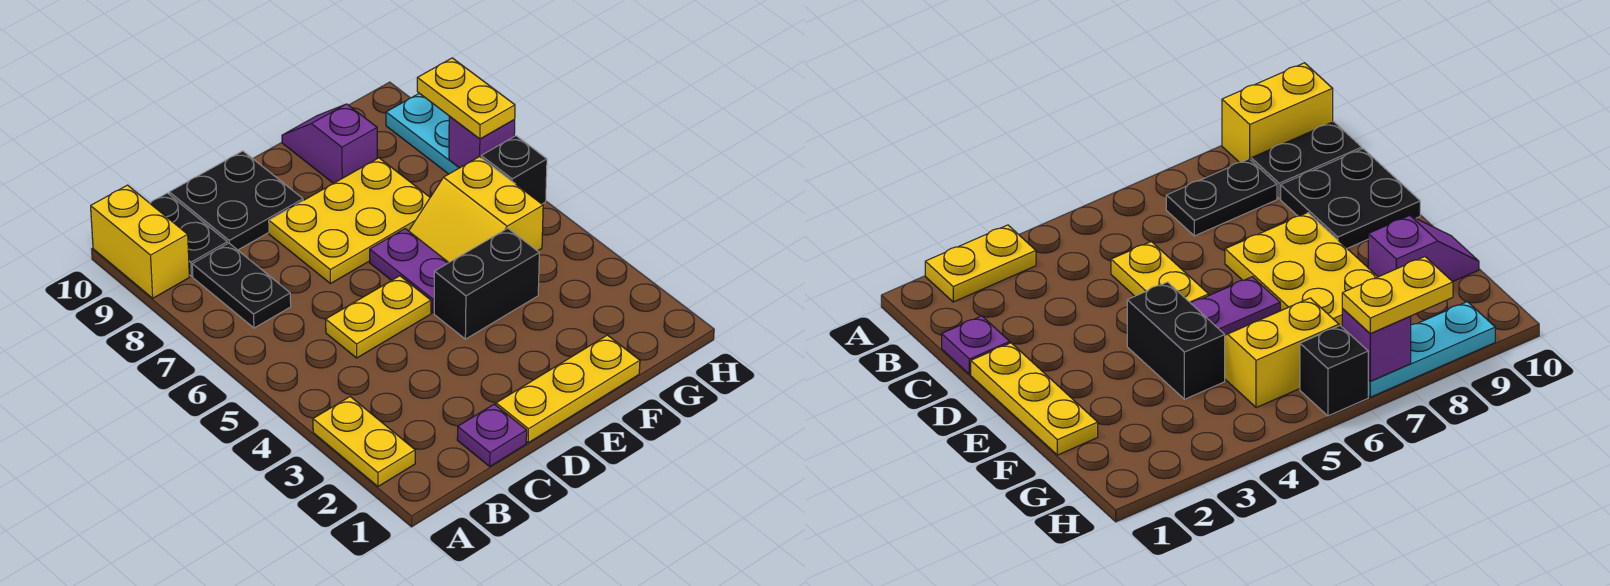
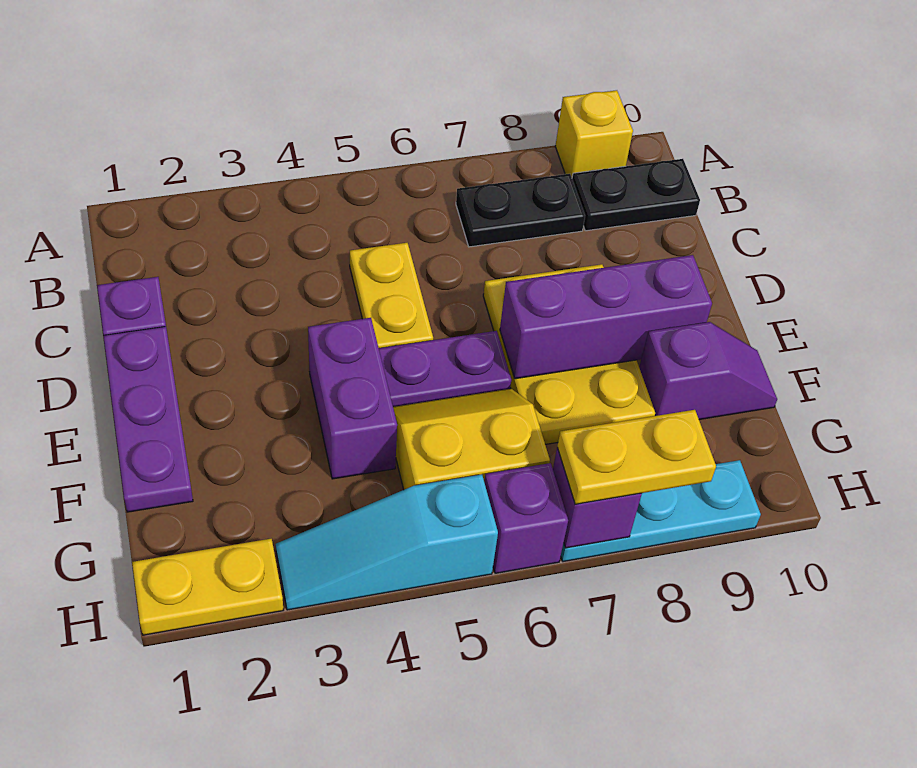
yellow plate A2:A3 level 1 -> yellow plate H1:H2 level 1
yellow brick A9:A10 level 1 -> yellow brick A9 level 1
black plate C9:D10 level 1 -> none
yellow plate D1:F1 level 1 -> purple plate D1:F1 level 1
black brick E4:F4 level 1 -> purple brick E4:F4 level 1
none -> purple brick E7:E9 level 2
none -> cyan slope H3:H5 level 1 top 5
black brick H6 level 1 -> purple brick H6 level 1

